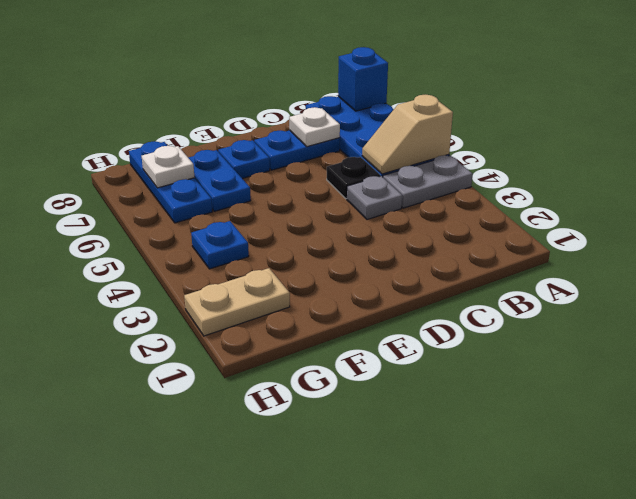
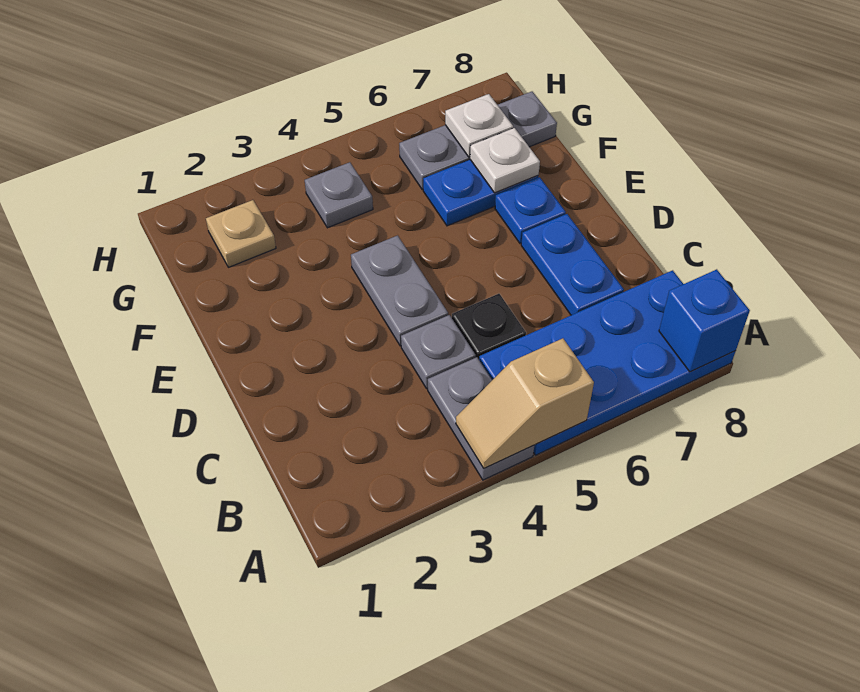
tan slope A5:B5 level 2 top A -> tan slope A4:A5 level 2 top 5
white plate C7 level 2 -> white plate F7 level 2
none -> grey plate D4:E4 level 1
tan plate G2:H2 level 1 -> tan plate G2 level 1
blue plate G4 level 1 -> grey plate G4 level 1
blue plate G6:G8 level 1 -> grey plate G6:G8 level 1

